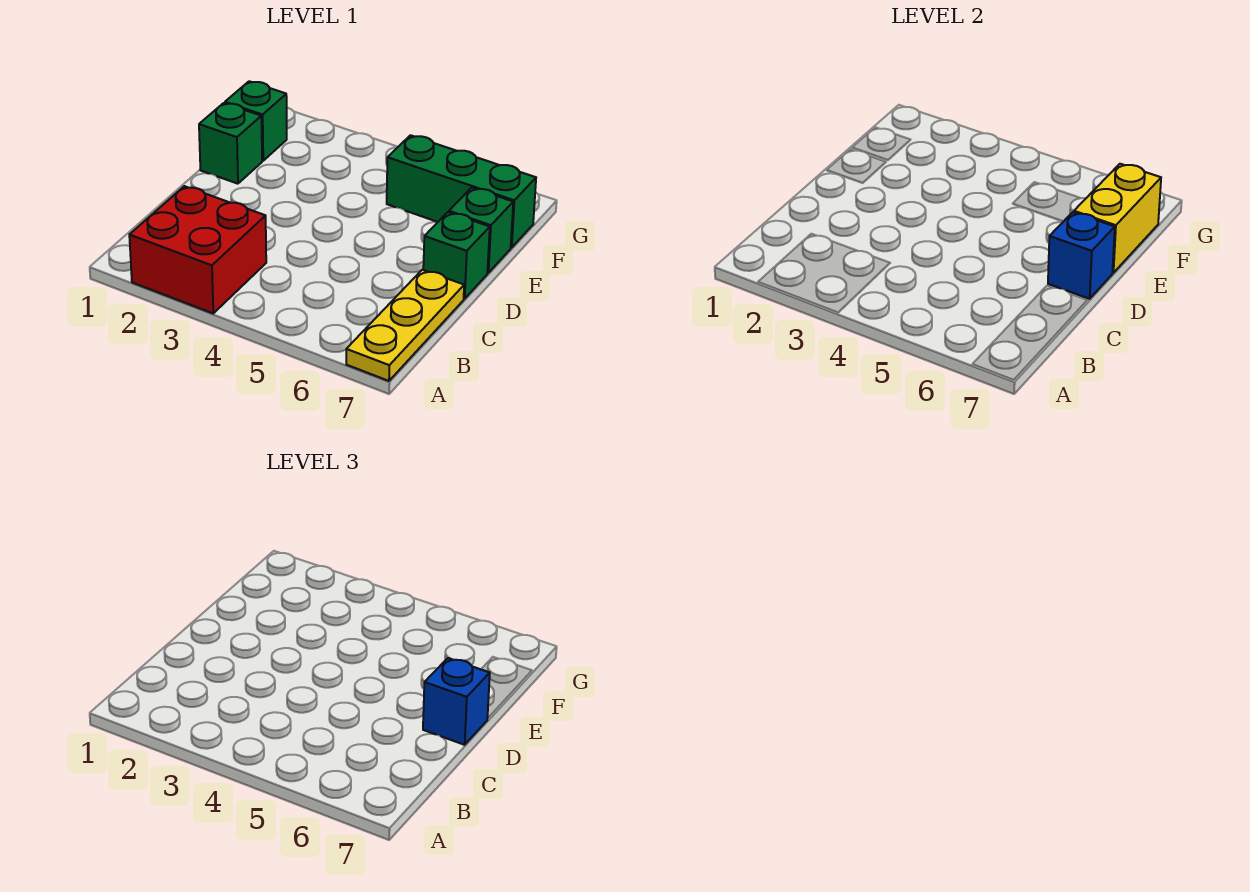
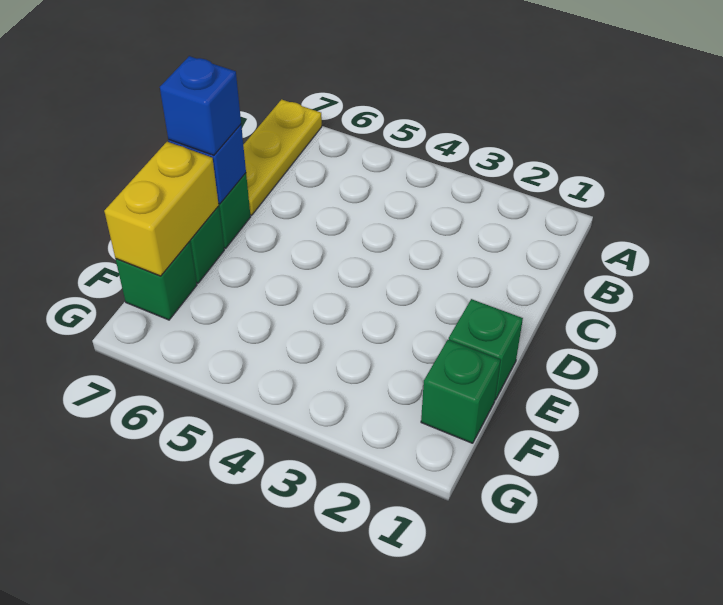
red brick A2:B3 level 1 -> none
green brick F5:F7 level 1 -> green brick F7 level 1

